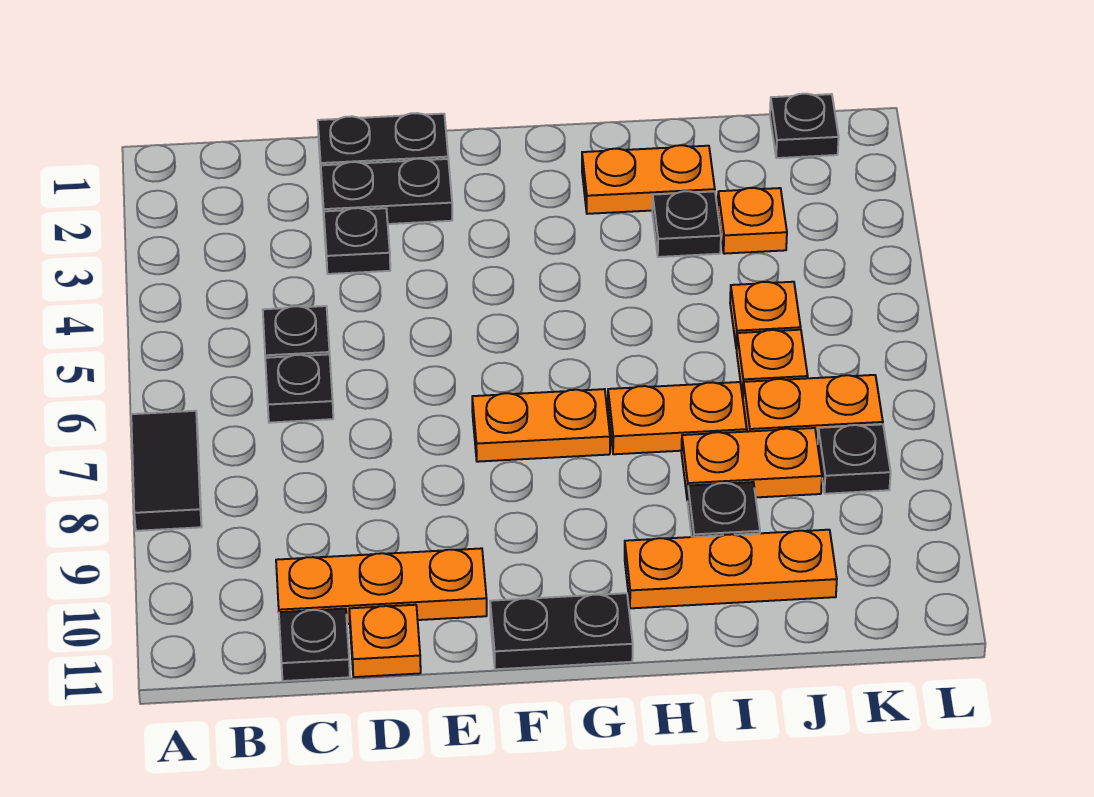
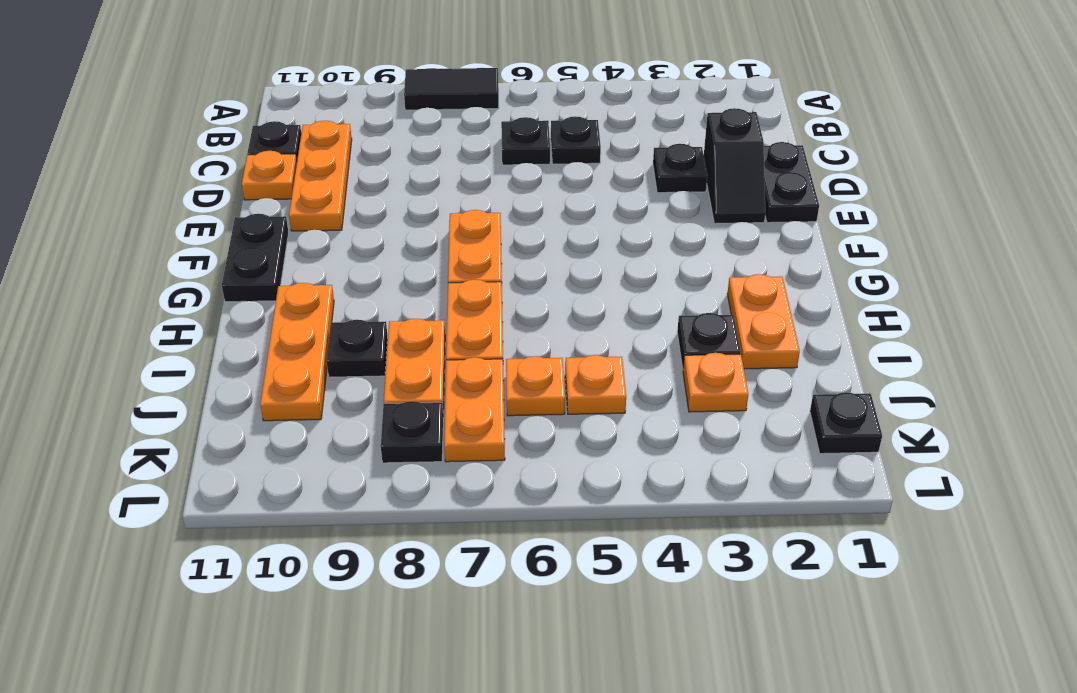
black plate D2:E2 level 1 -> black slope D2:E2 level 1 top D

